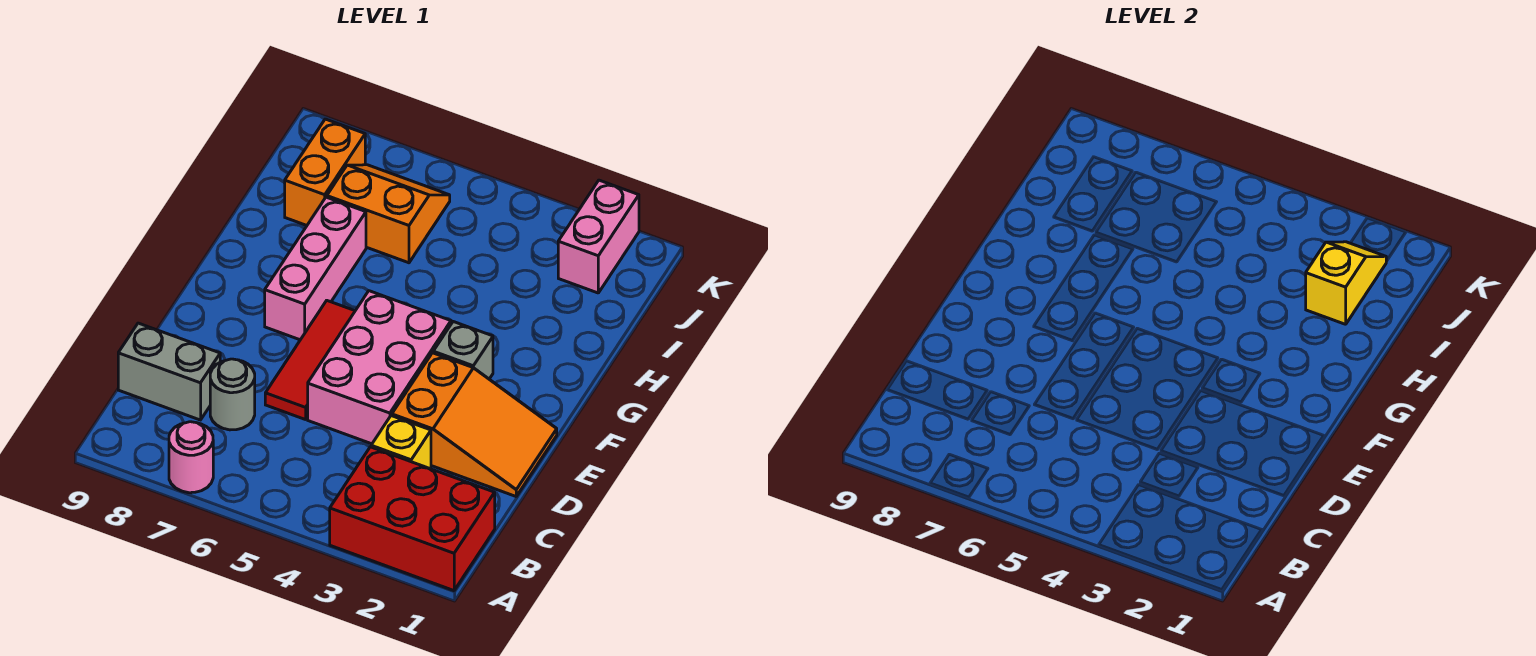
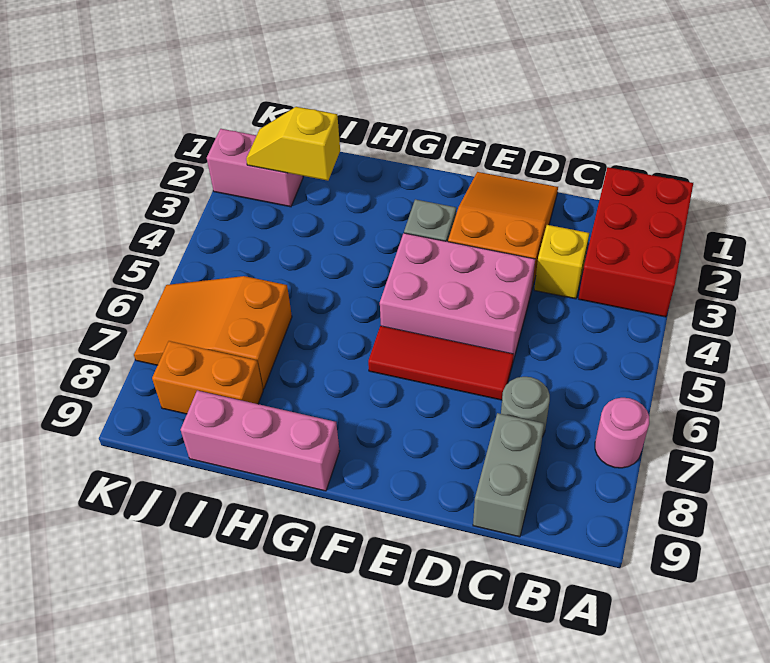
pink brick F7:H7 level 1 -> pink brick G9:I9 level 1
orange slope I6:J7 level 1 top I -> orange slope I6:K7 level 1 top I

